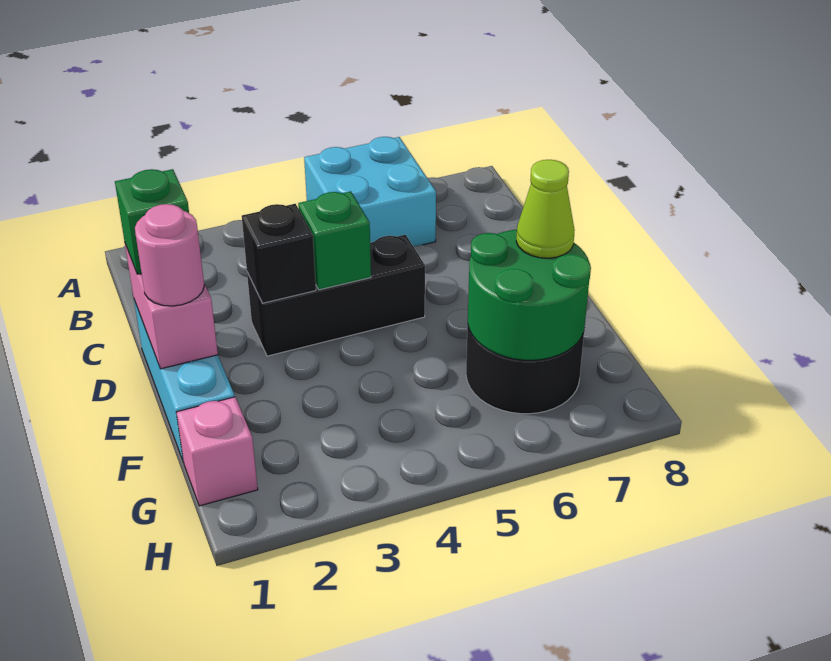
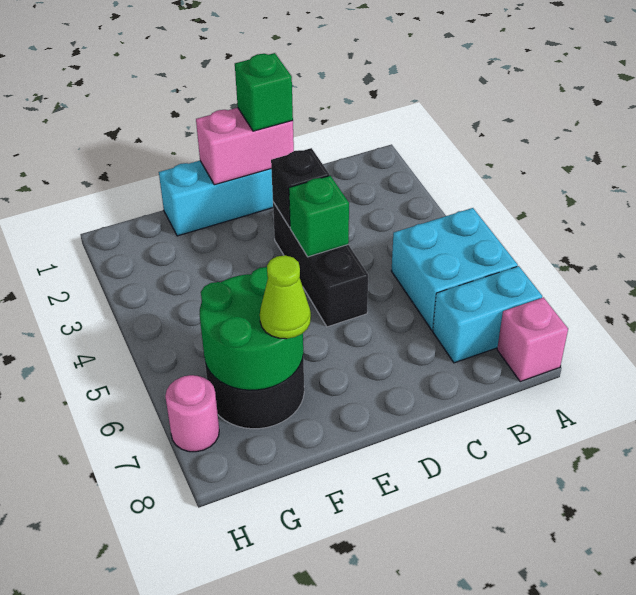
none -> cyan brick A7:B7 level 1
pink round brick E1 level 3 -> pink round brick H7 level 1
pink brick G1 level 1 -> pink brick A8 level 1

